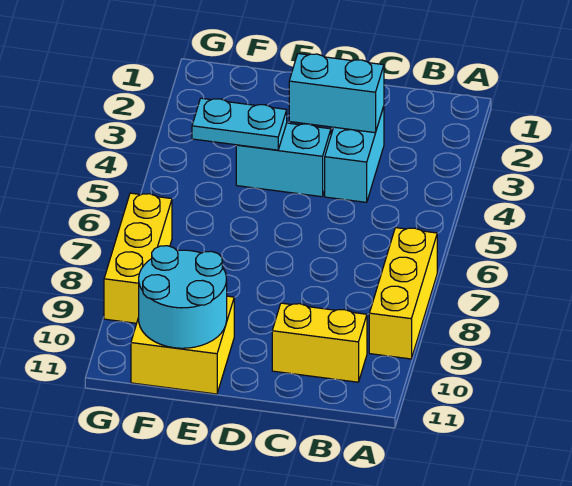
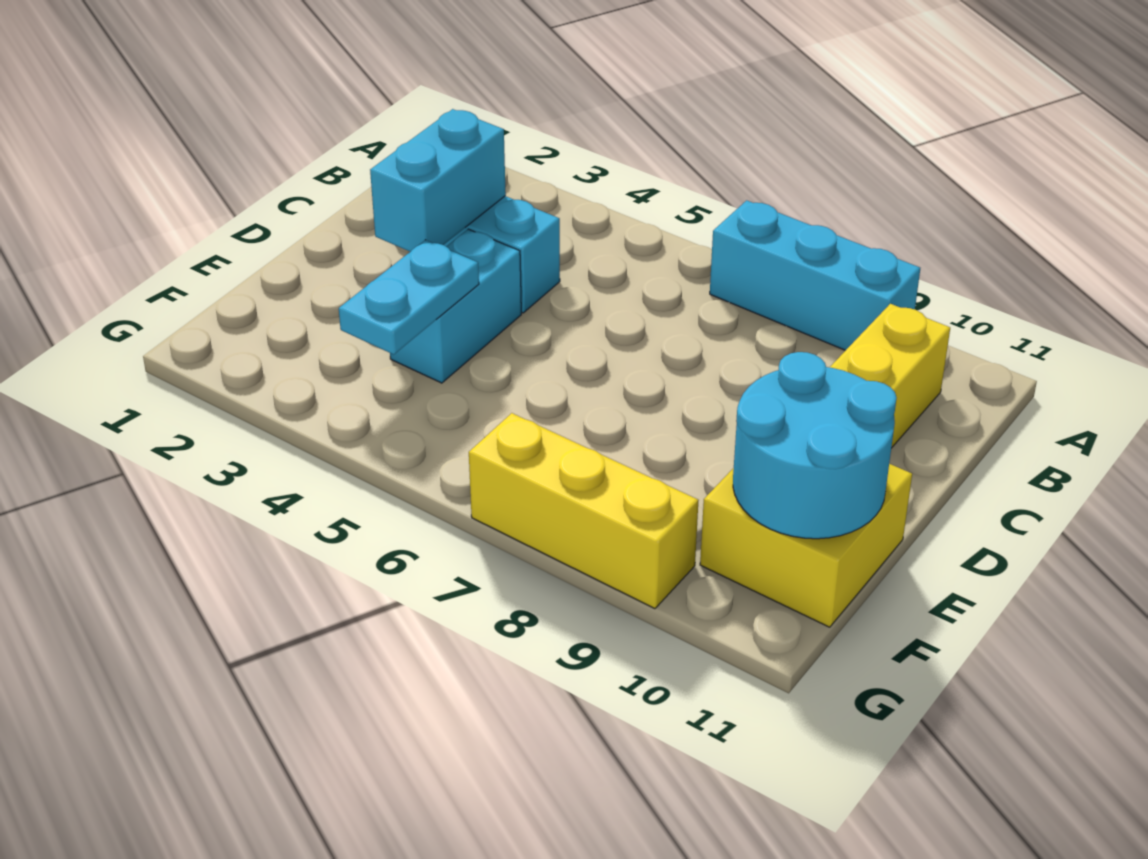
yellow brick A7:A9 level 1 -> cyan brick A7:A9 level 1

